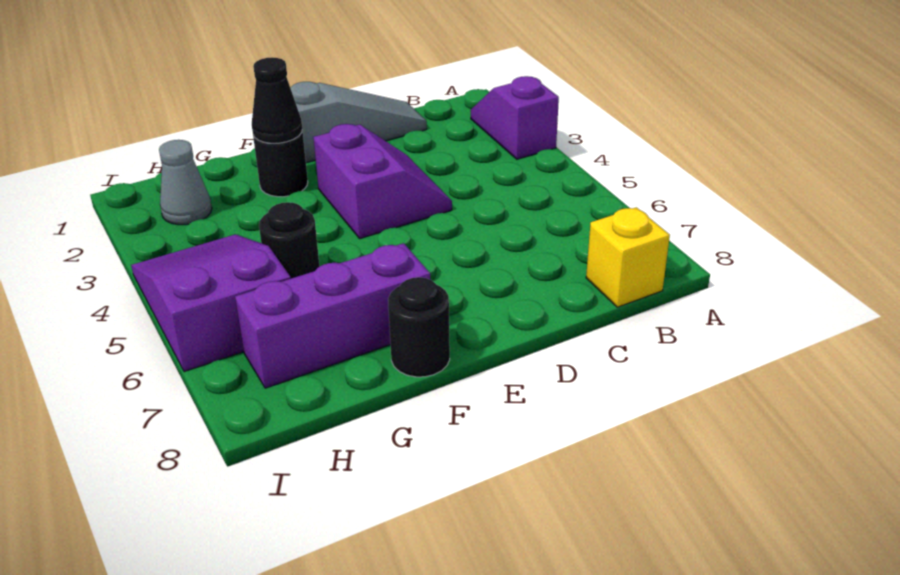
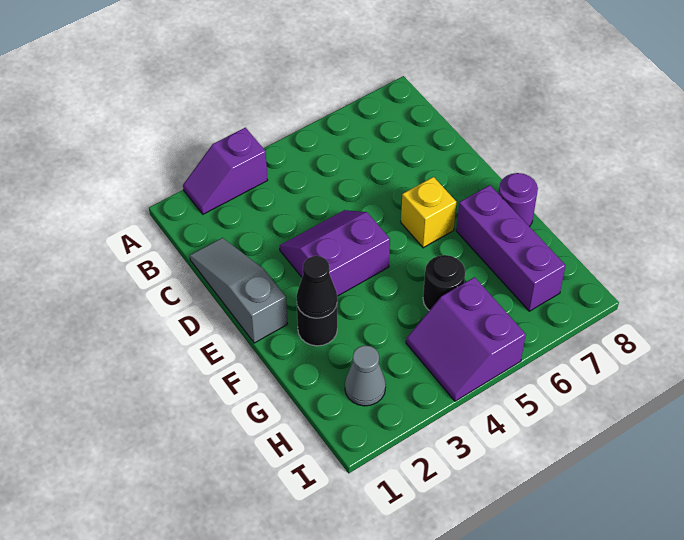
yellow brick B8 level 1 -> yellow brick E6 level 1
black round brick F8 level 1 -> purple round brick F8 level 1
purple slope H4:I6 level 1 top 6 -> purple slope H4:I5 level 1 top 5

